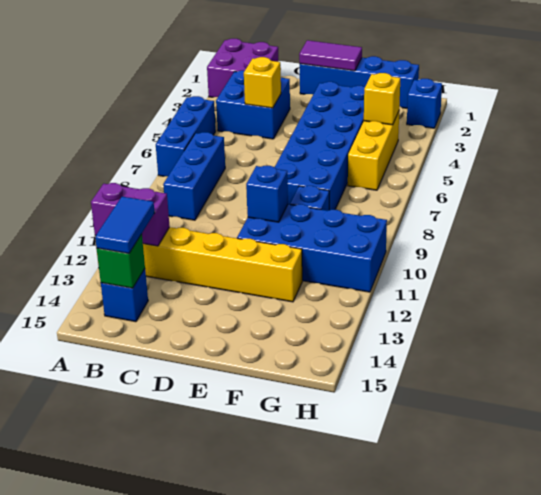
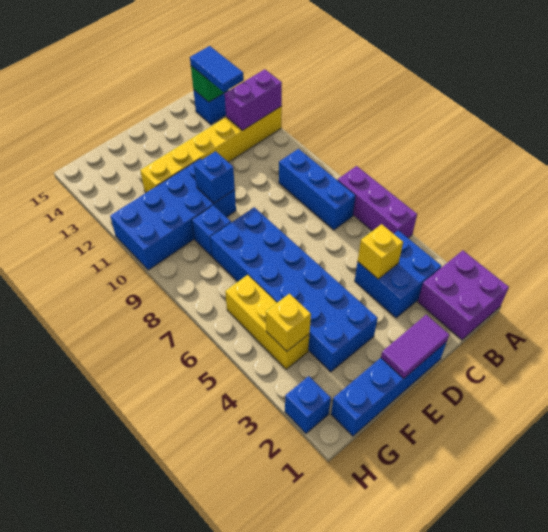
blue brick A5:A7 level 1 -> purple brick A5:A7 level 1

